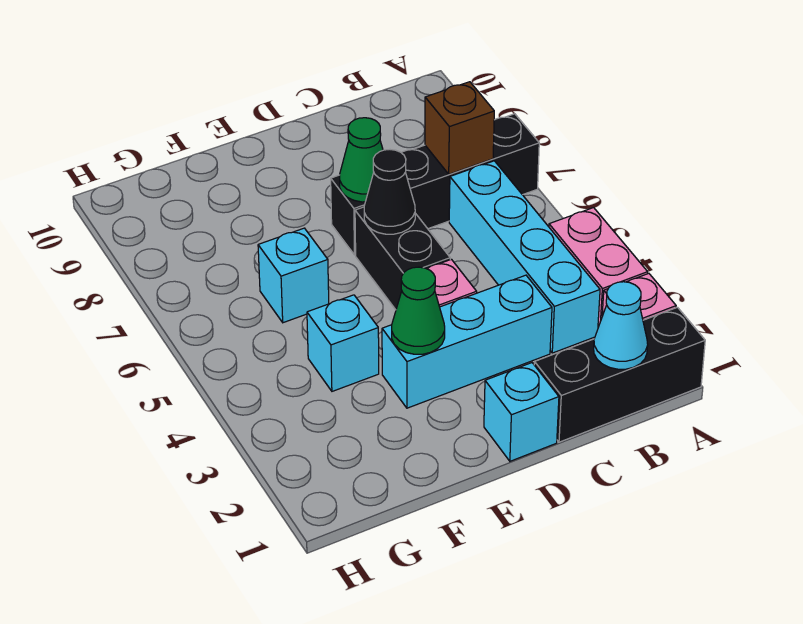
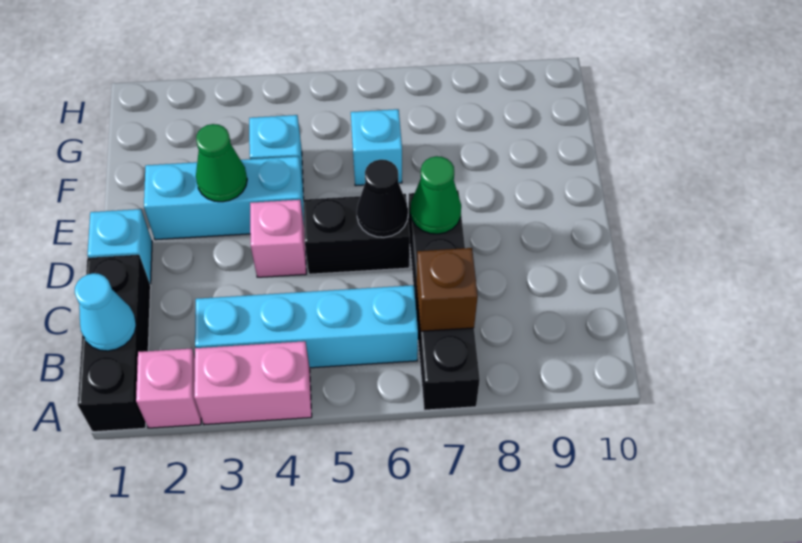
cyan brick C3:E3 level 1 -> cyan brick E2:E4 level 1

